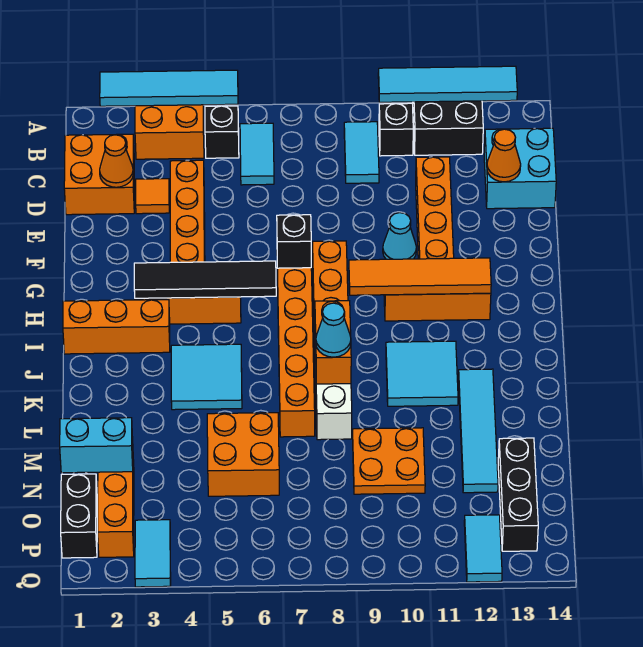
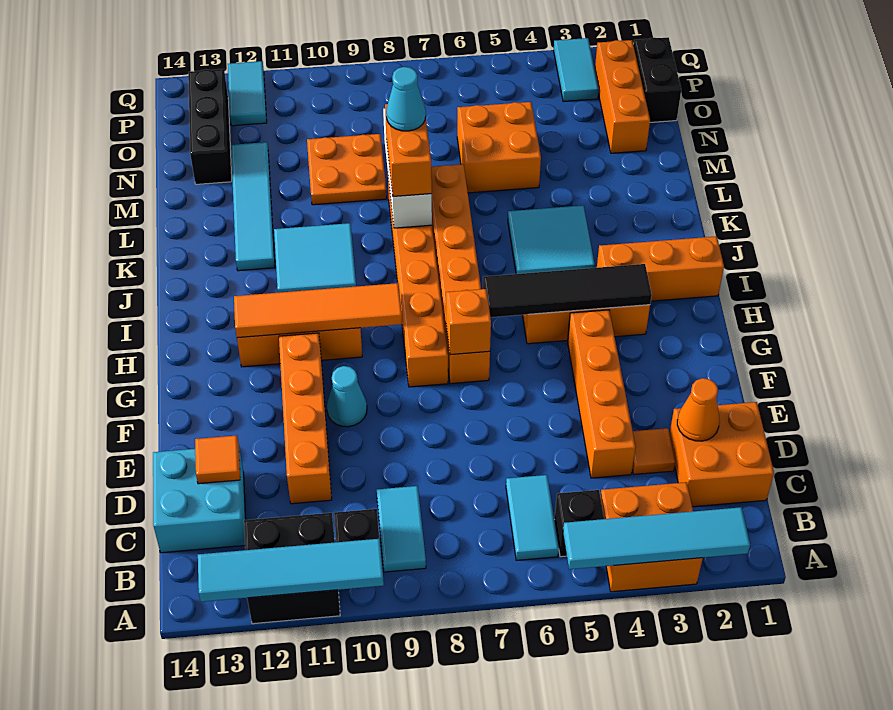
orange cone D13 level 2 -> orange tile D13 level 2
black brick G7 level 2 -> orange brick G7 level 2
cyan brick N1:N2 level 2 -> none

